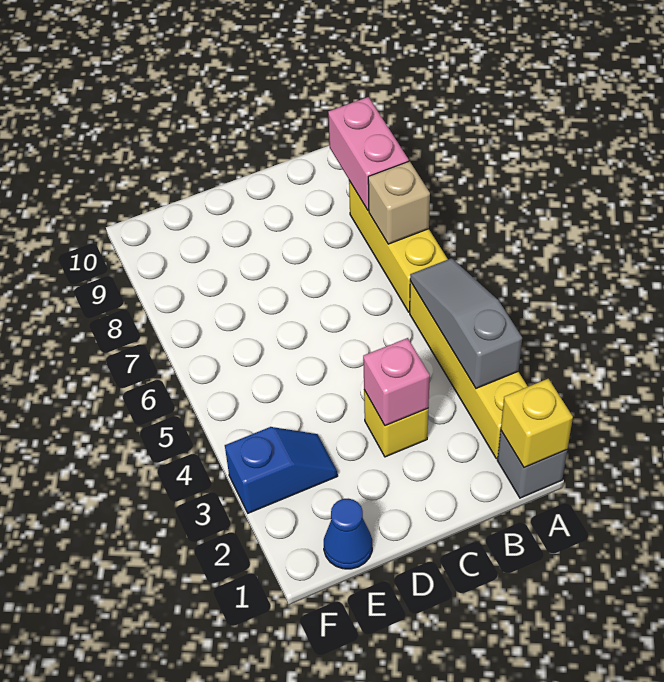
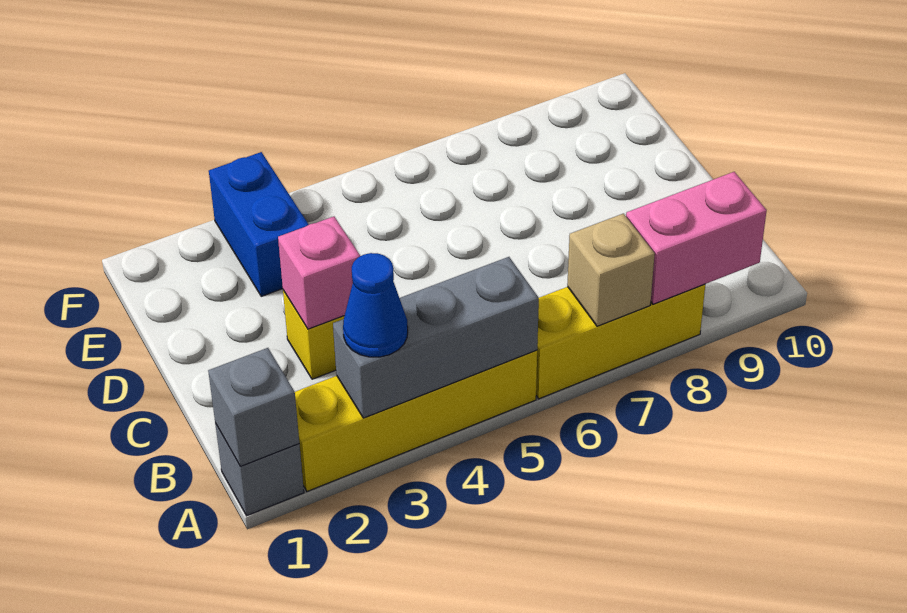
yellow brick A1 level 2 -> grey brick A1 level 2
grey slope A3:A5 level 2 top 3 -> grey brick A3:A5 level 2
blue cone E1 level 1 -> blue cone A3 level 3
blue slope E3:F3 level 1 top F -> blue brick E3:F3 level 1

